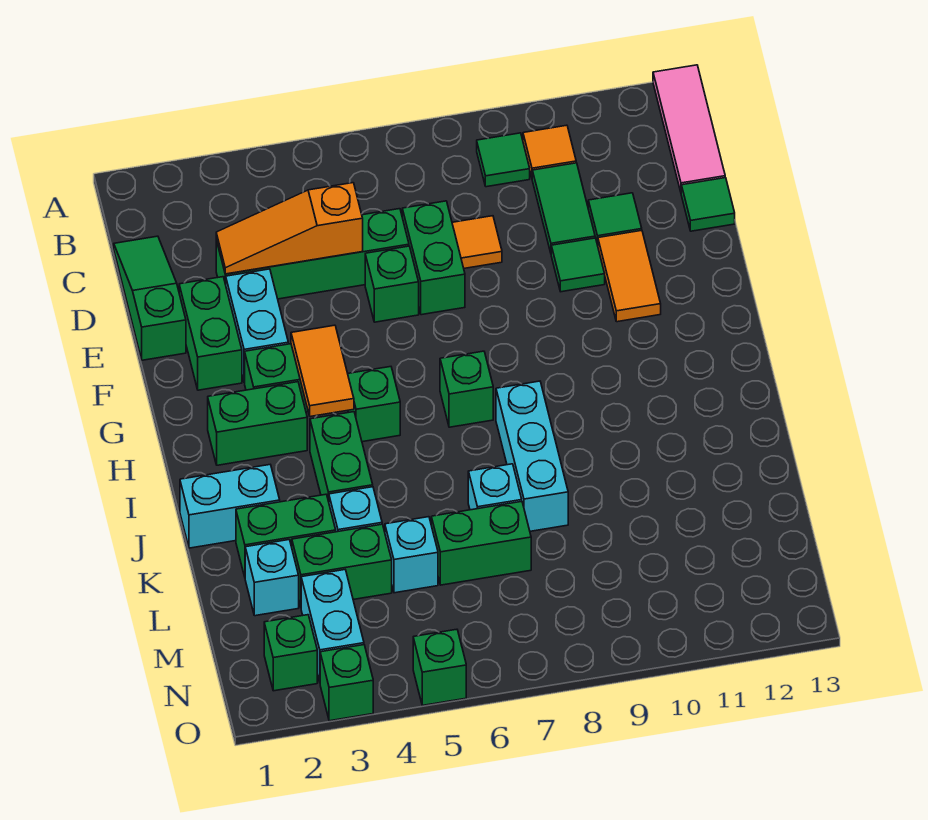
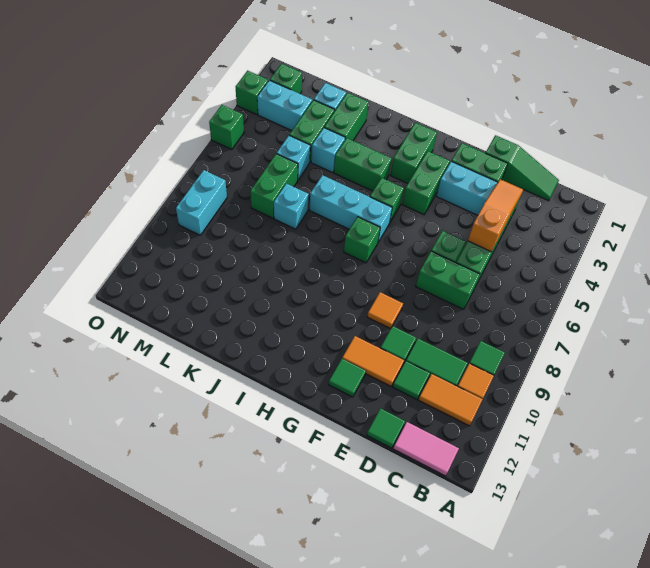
pink tile A13:C13 level 1 -> pink tile B13:C13 level 1
orange tile D8 level 1 -> orange tile F9 level 1
none -> green tile F12 level 1
orange tile G4:H4 level 2 -> orange tile B11:C11 level 1
cyan brick I8:K8 level 1 -> cyan brick H6:J6 level 1
cyan brick J1:J2 level 1 -> cyan brick N8:N9 level 1

